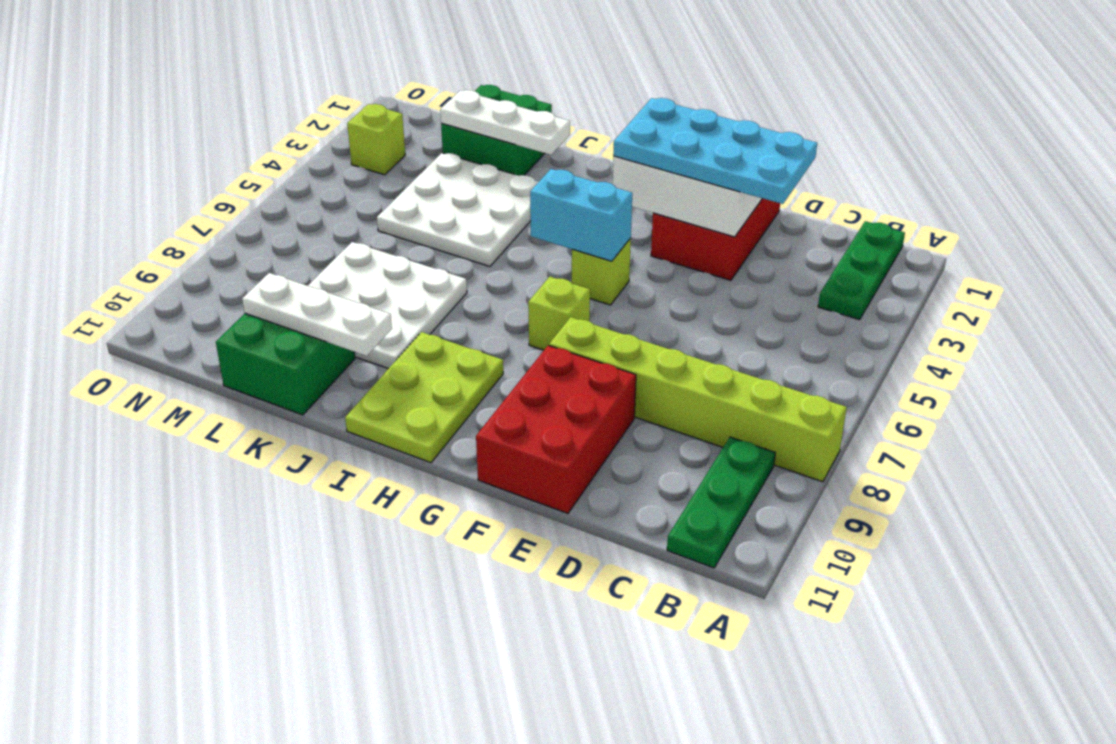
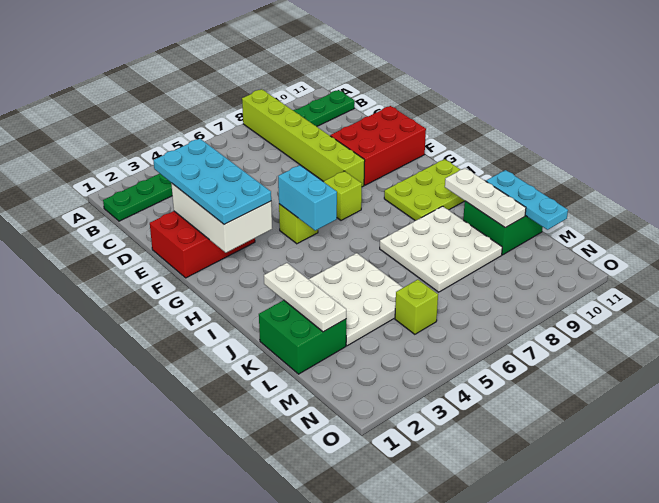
none -> cyan plate K11:M11 level 2
lime brick N3 level 1 -> lime brick M5 level 1

